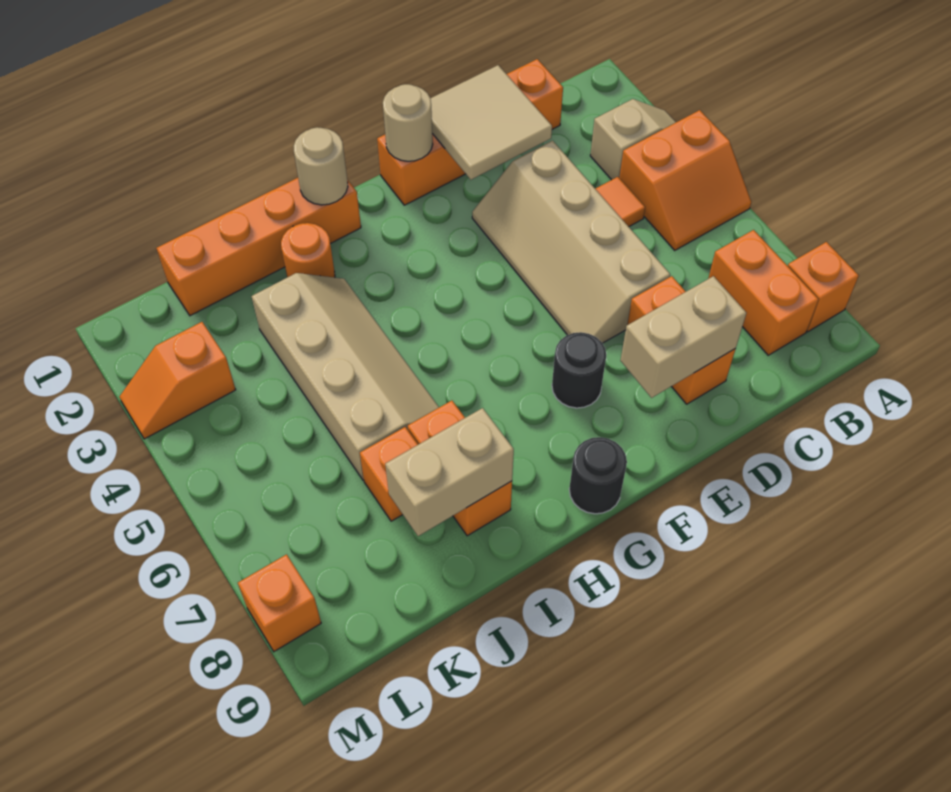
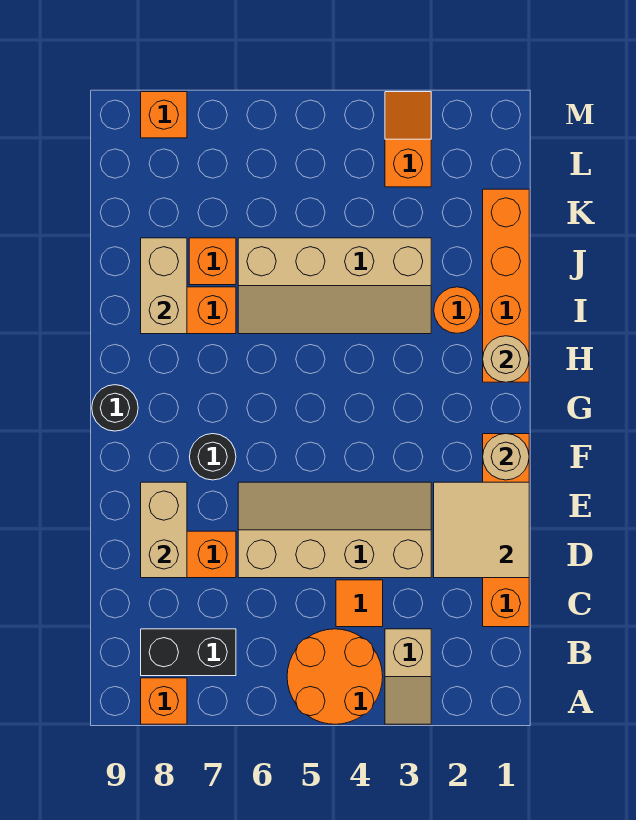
orange slope A4:B5 level 1 top 4 -> orange round brick A4:B5 level 1
orange brick B7:B8 level 1 -> black brick B7:B8 level 1

